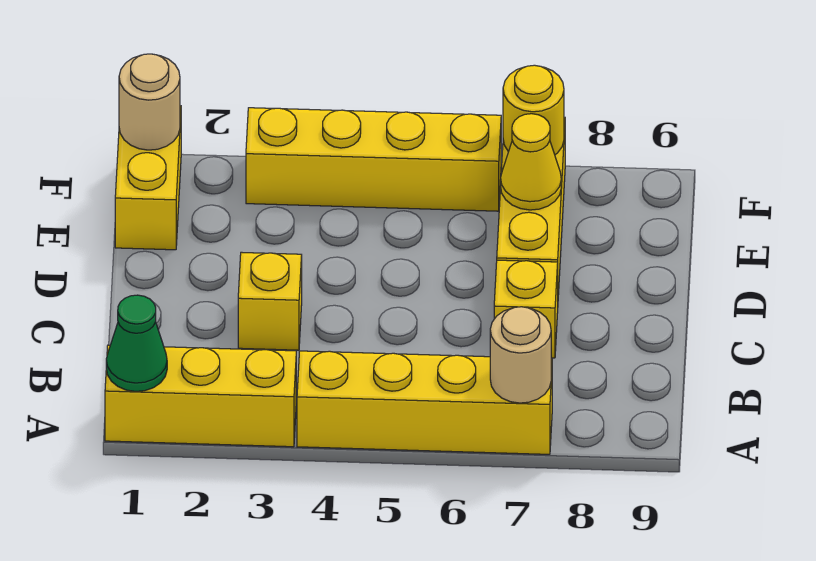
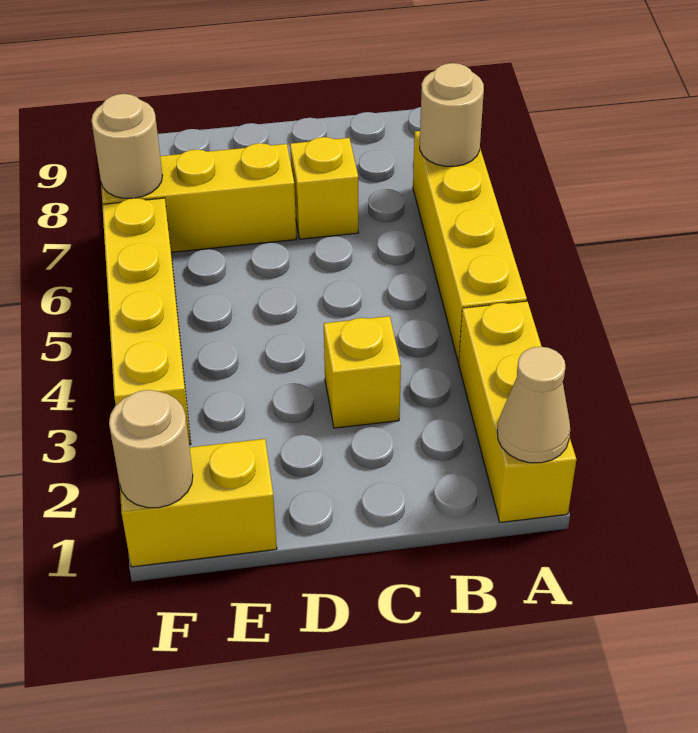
green cone A1 level 2 -> tan cone A1 level 2
yellow cone E7 level 2 -> none
yellow round brick F7 level 2 -> tan round brick F7 level 2

